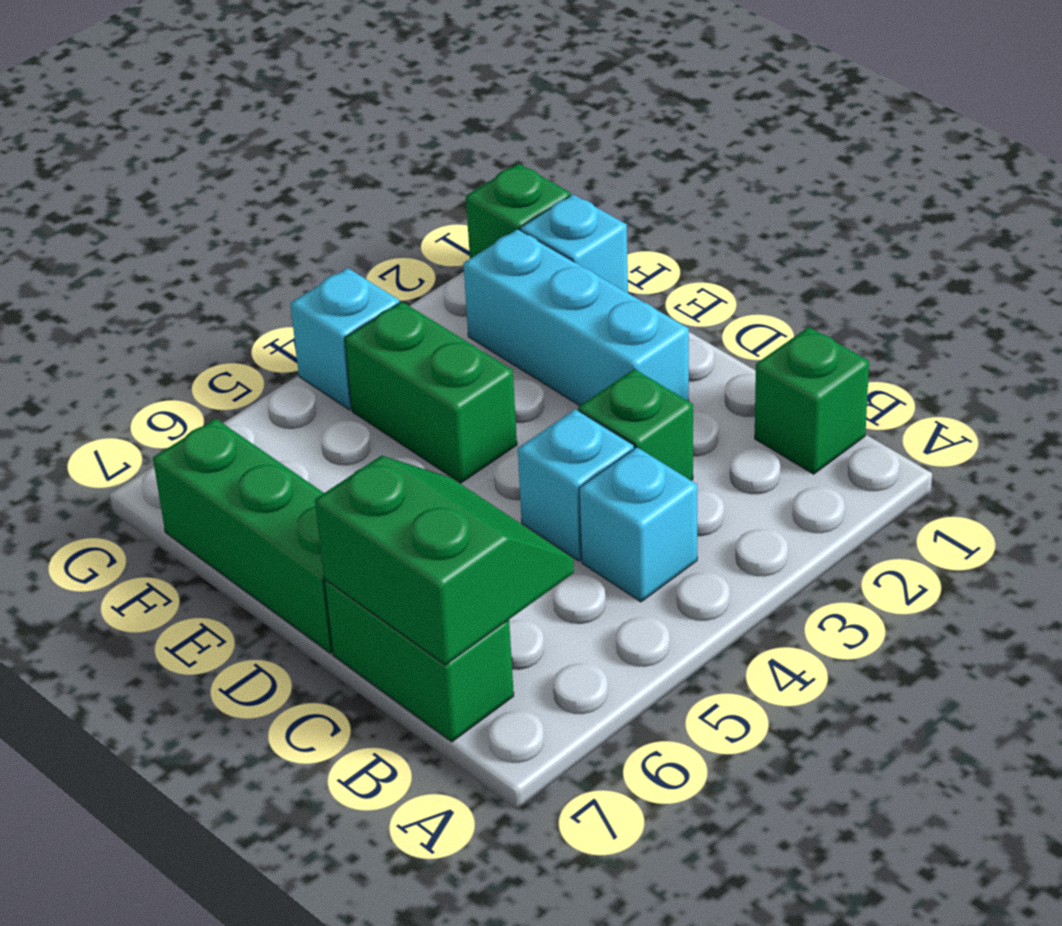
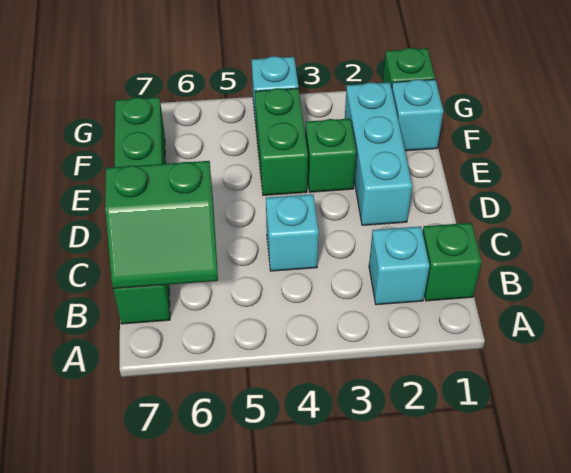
cyan brick B4 level 1 -> cyan brick B2 level 1
green slope B6:C7 level 2 top 7 -> green slope B6:C7 level 2 top C
green brick C3 level 1 -> green brick E3 level 1

